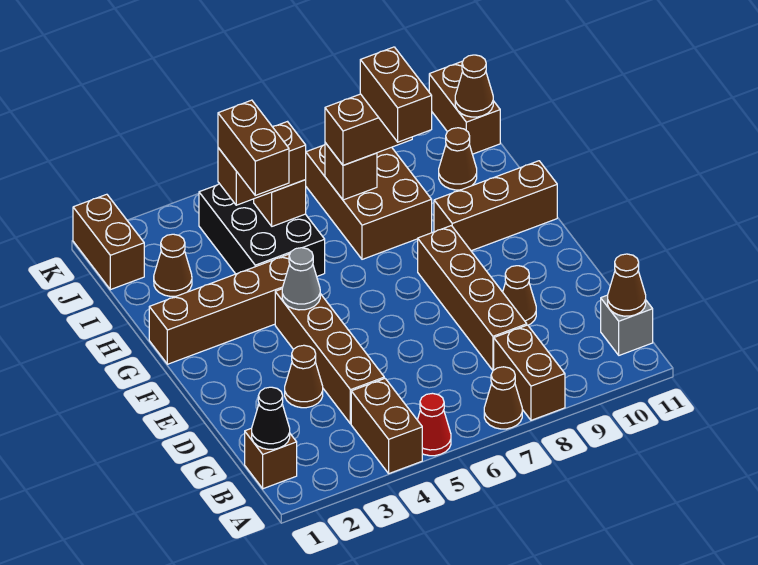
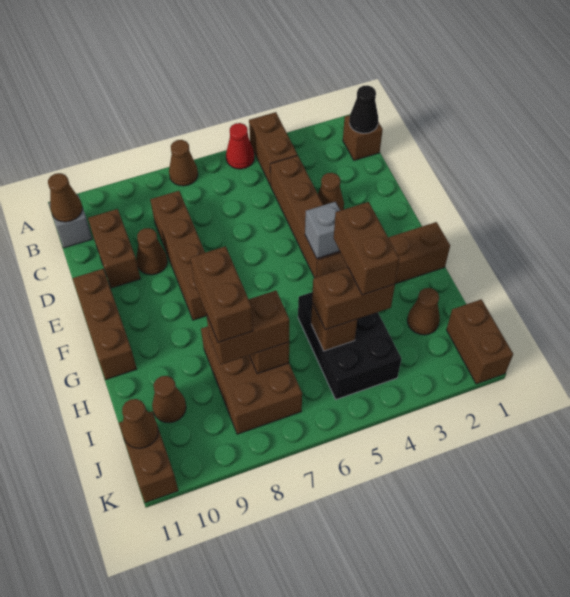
brown brick A8:B8 level 1 -> brown brick C10:D10 level 1
grey cone F4 level 2 -> grey brick F4 level 2
brown brick G9:G11 level 1 -> brown brick E11:G11 level 1

